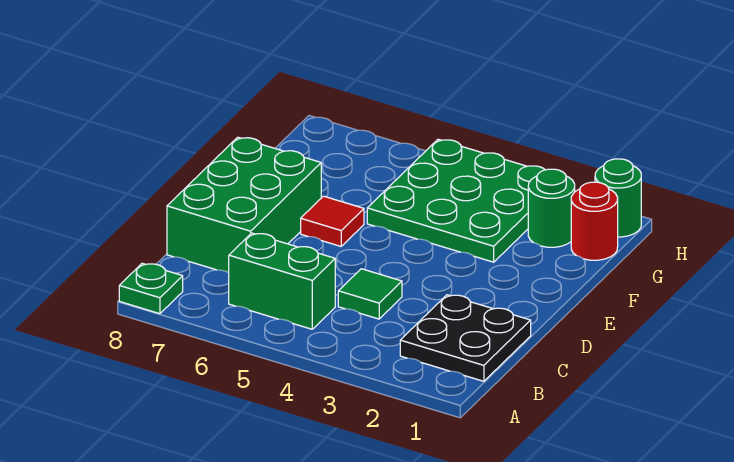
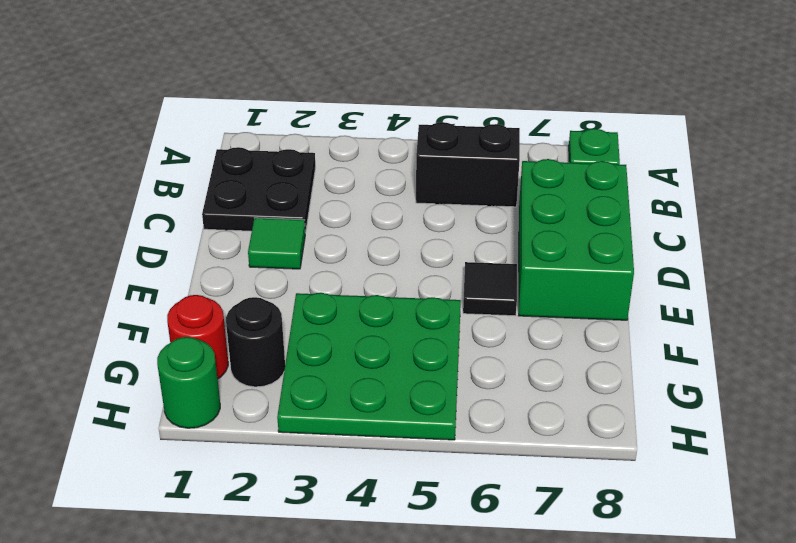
green brick B5:B6 level 1 -> black brick B5:B6 level 1
green tile C4 level 1 -> green tile D2 level 1
red tile E6 level 1 -> black tile E6 level 1
green round brick G2 level 1 -> black round brick G2 level 1

